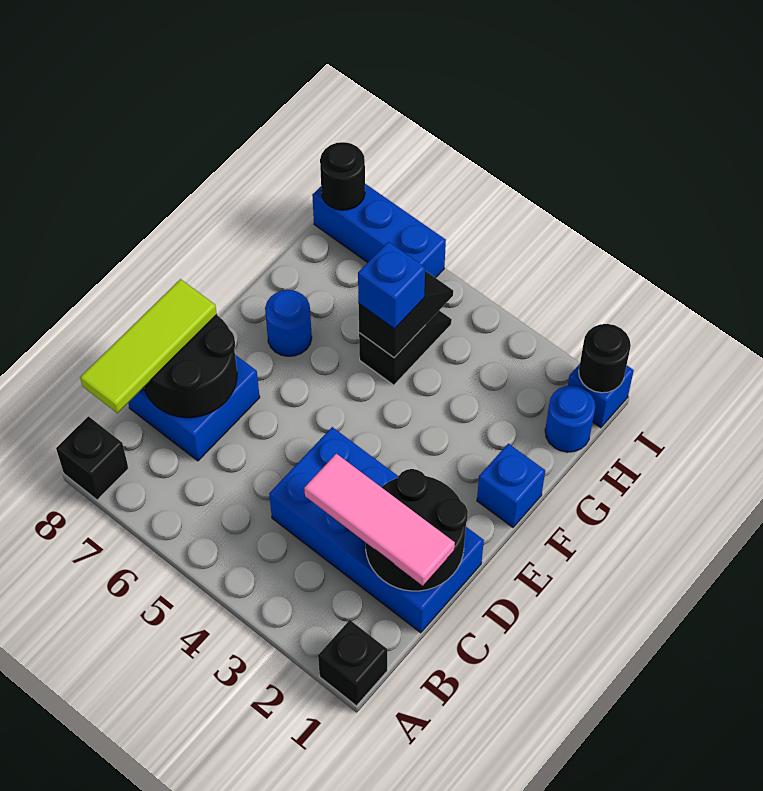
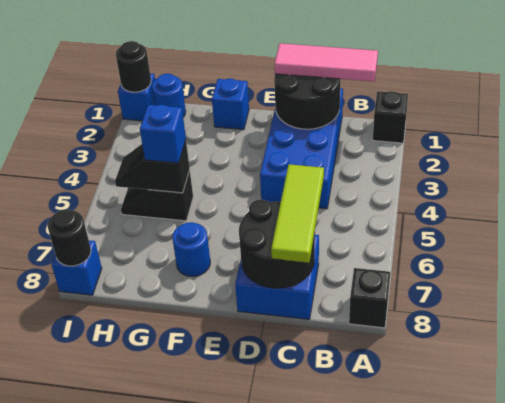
lime tile B8:D8 level 3 -> lime tile C6:C8 level 3
pink tile C1:C3 level 3 -> pink tile B1:D1 level 3
blue brick I6:I8 level 1 -> blue brick I8 level 1

